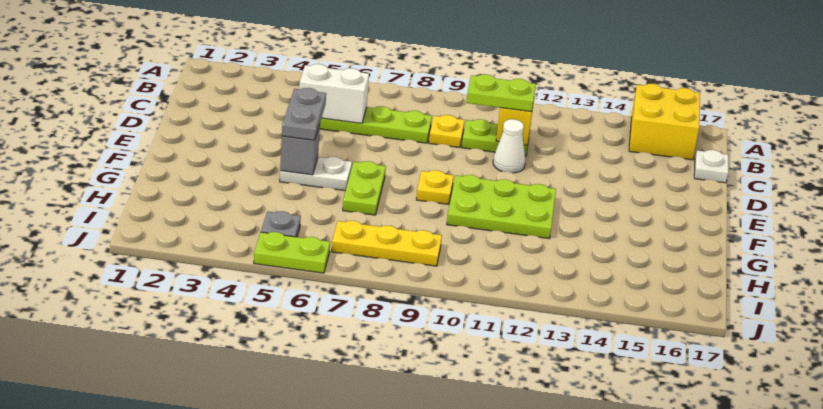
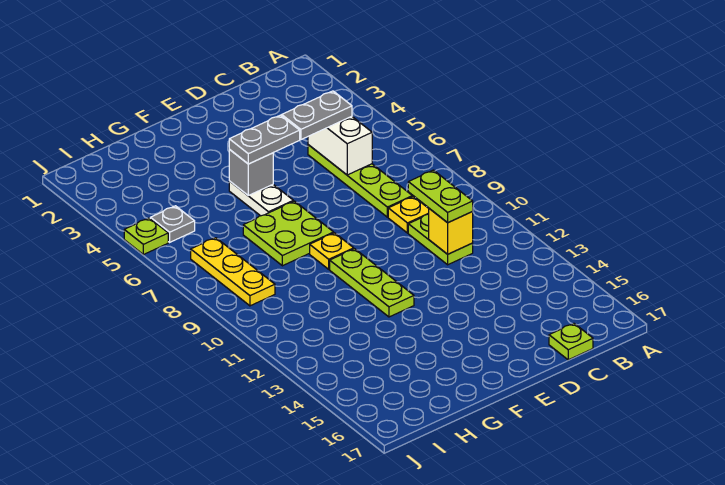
yellow brick A15:B16 level 1 -> none
none -> grey plate C5:D5 level 3
white plate C17 level 1 -> lime plate C17 level 1
white cone D11 level 1 -> none
lime plate F7:G7 level 1 -> lime plate F7:G8 level 1
lime plate F10:G12 level 1 -> lime plate F10:F12 level 1
lime plate J5:J6 level 1 -> lime plate J5 level 1

